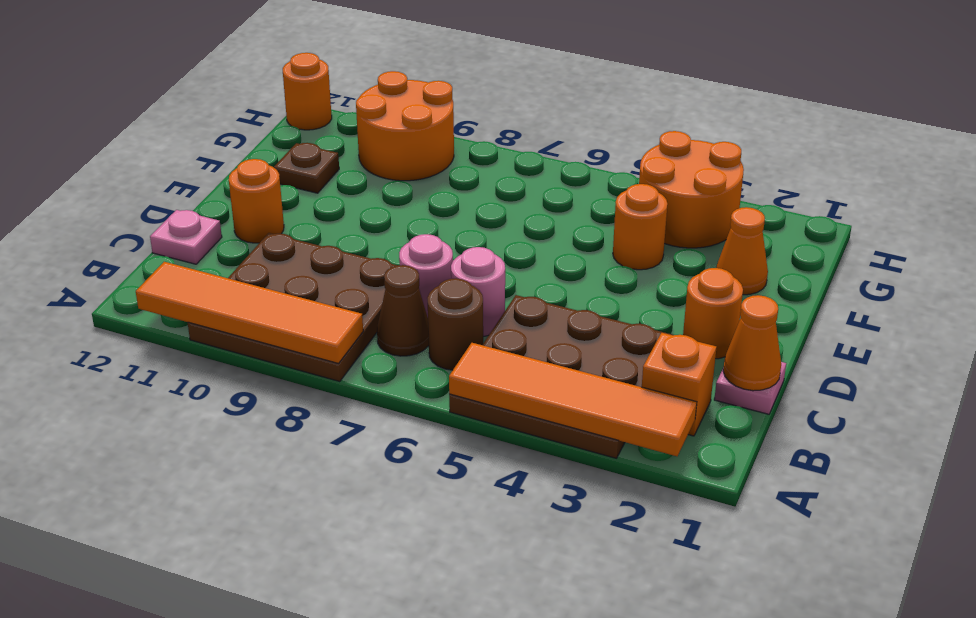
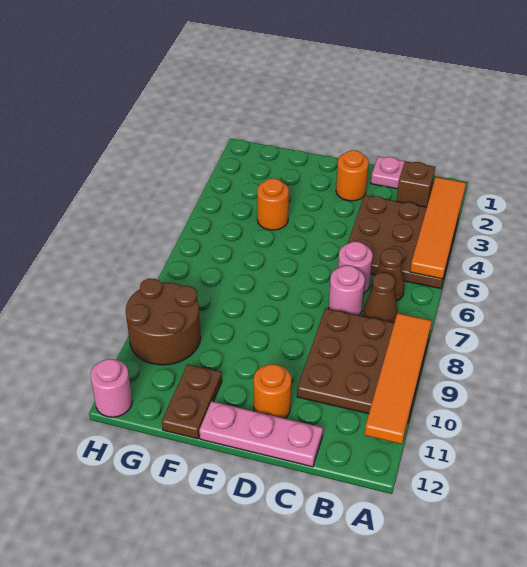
orange brick B2 level 1 -> brown brick B2 level 1
brown round brick B6 level 1 -> brown cone B6 level 1
orange cone C1 level 2 -> none
pink plate C12 level 1 -> pink plate C12:E12 level 1
orange cone F2 level 1 -> none
brown plate F11 level 1 -> brown plate F11:F12 level 1
orange round brick G3:H4 level 1 -> none
orange round brick G9:H10 level 1 -> brown round brick G9:H10 level 1
orange round brick H12 level 1 -> pink round brick H12 level 1

